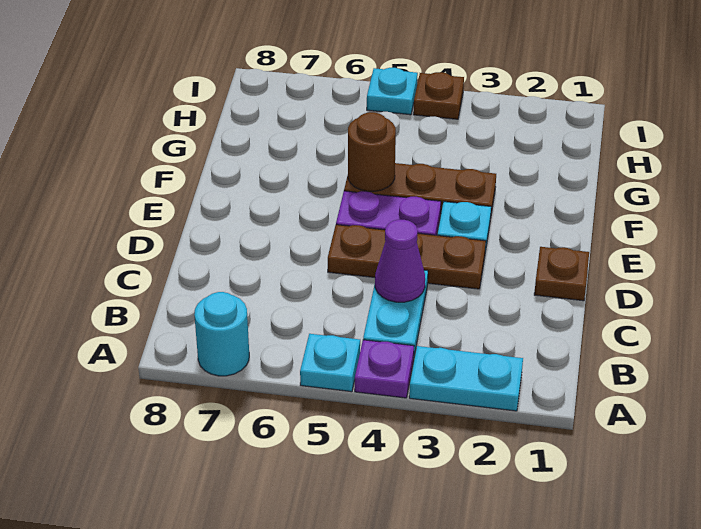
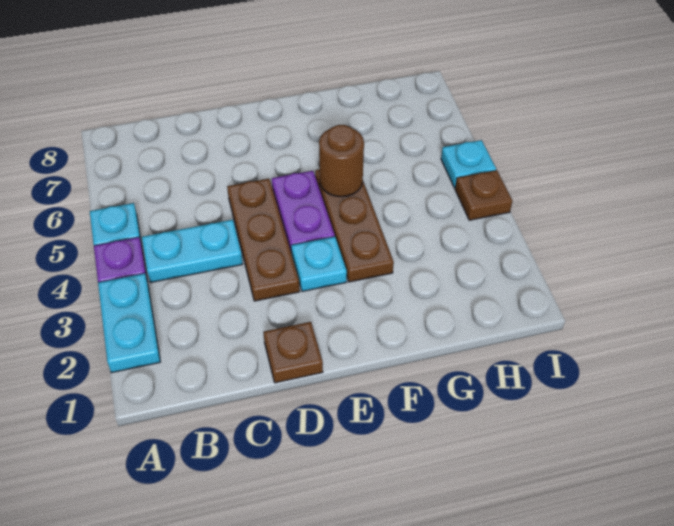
cyan round brick A7 level 1 -> none
purple cone C4 level 2 -> none

